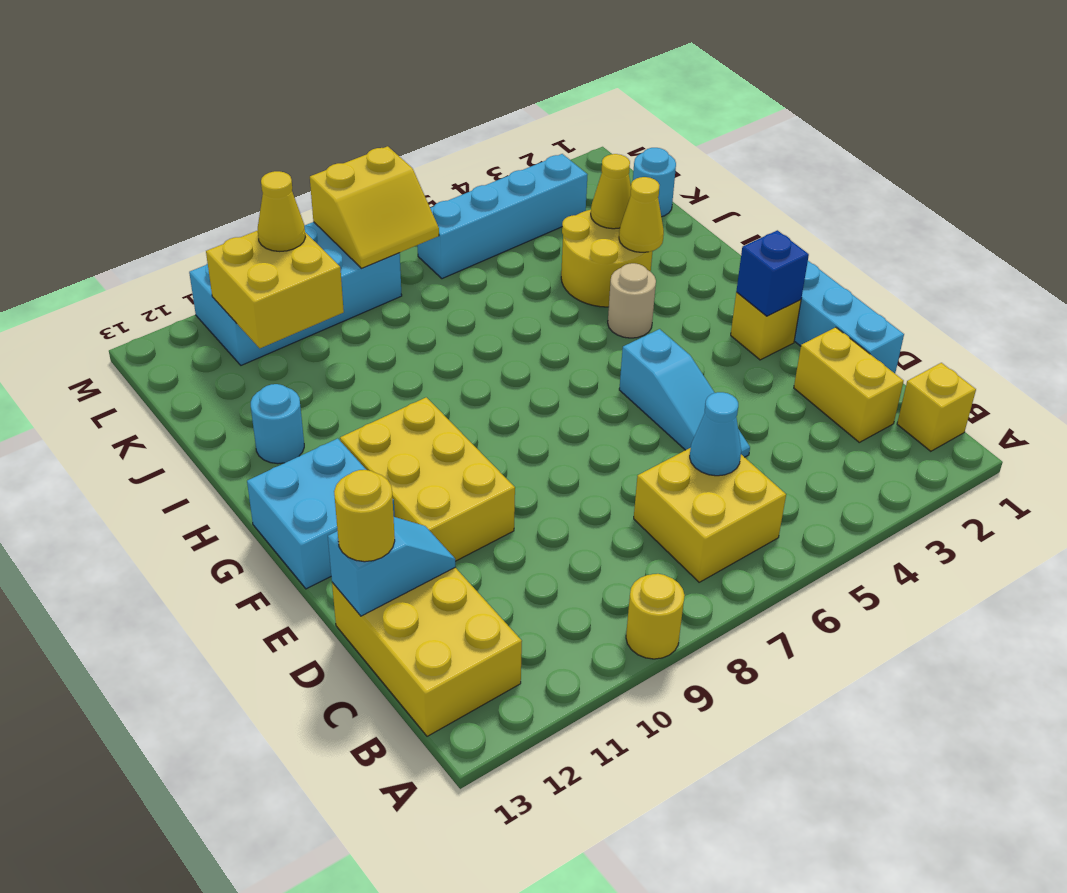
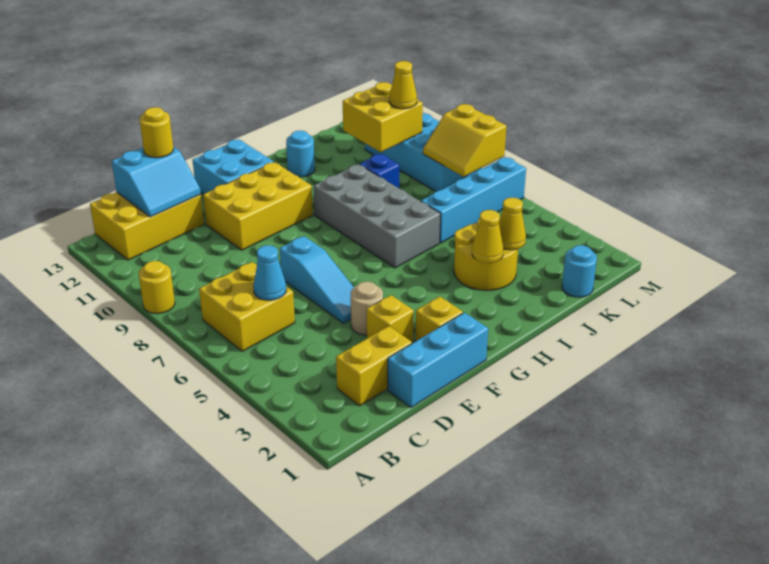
yellow brick B1 level 1 -> yellow brick E3 level 1
cyan slope D5:F5 level 1 top F -> cyan slope E5:E7 level 1 top 7
cyan slope D12:D13 level 2 top 13 -> cyan slope C12:D13 level 2 top 13
blue brick F2 level 2 -> blue brick J9 level 1
tan round brick H4 level 1 -> tan round brick E4 level 1
none -> grey brick H6:I9 level 1
cyan brick L3:L6 level 1 -> cyan brick J6:M6 level 1

